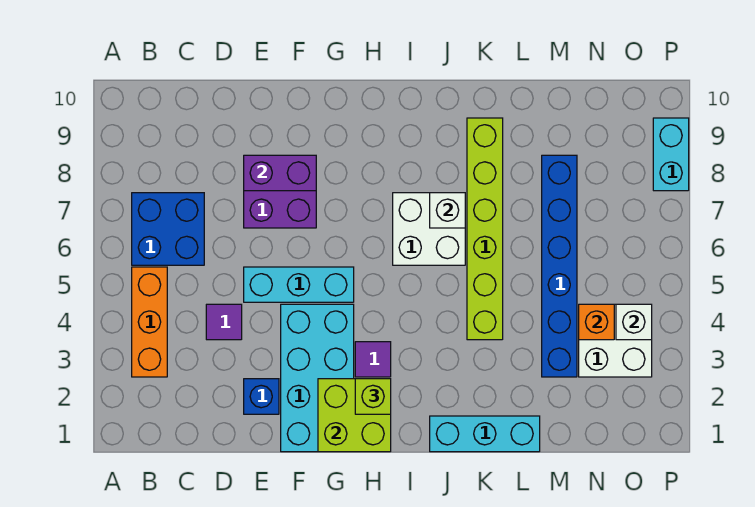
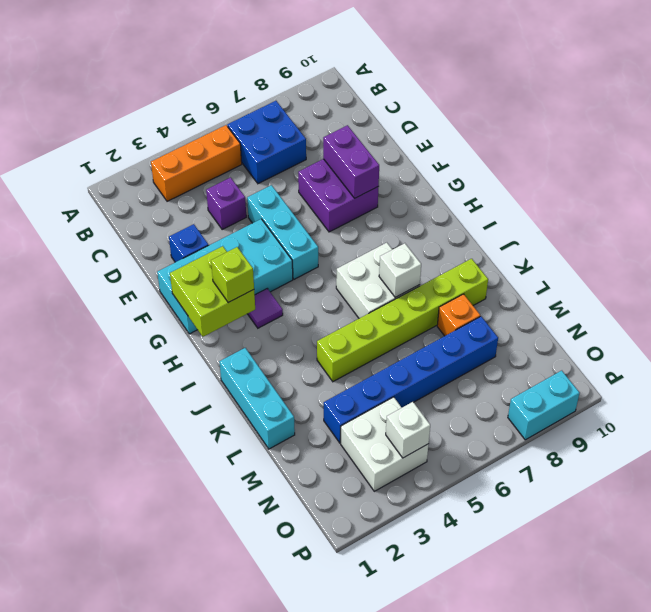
purple tile D4 level 1 -> purple brick D4 level 1
orange brick N4 level 2 -> orange brick L8 level 1

